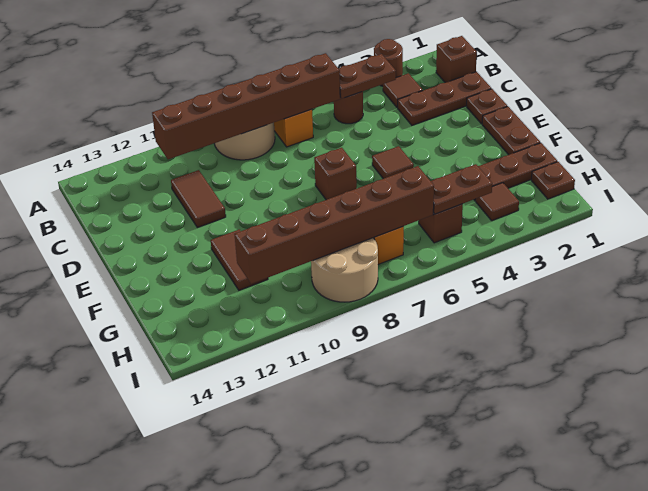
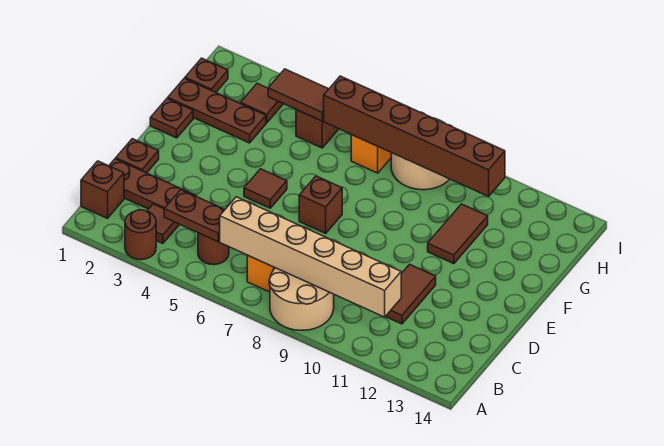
brown brick B6:B11 level 2 -> tan brick B6:B11 level 2
brown plate E1:F1 level 1 -> brown plate F1 level 1
brown plate H4:H5 level 2 -> brown tile H4:H5 level 2

